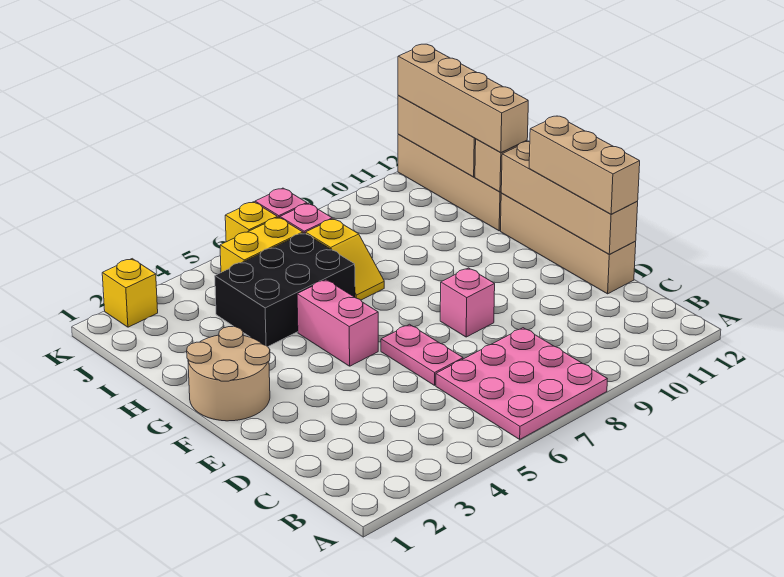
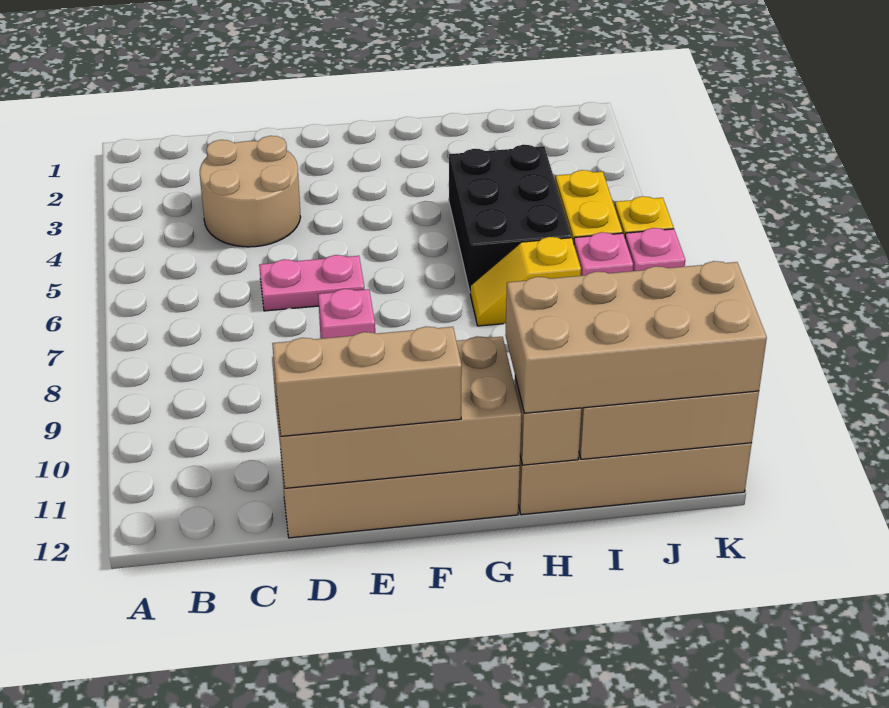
pink plate A6:C8 level 1 -> none
tan brick D12:G12 level 2 -> tan brick D11:G12 level 2
tan round brick F1:G2 level 1 -> tan round brick C3:D4 level 1
pink brick F5:G5 level 1 -> none
tan brick H12:K12 level 3 -> tan brick H11:K12 level 3
yellow brick K2 level 1 -> none

